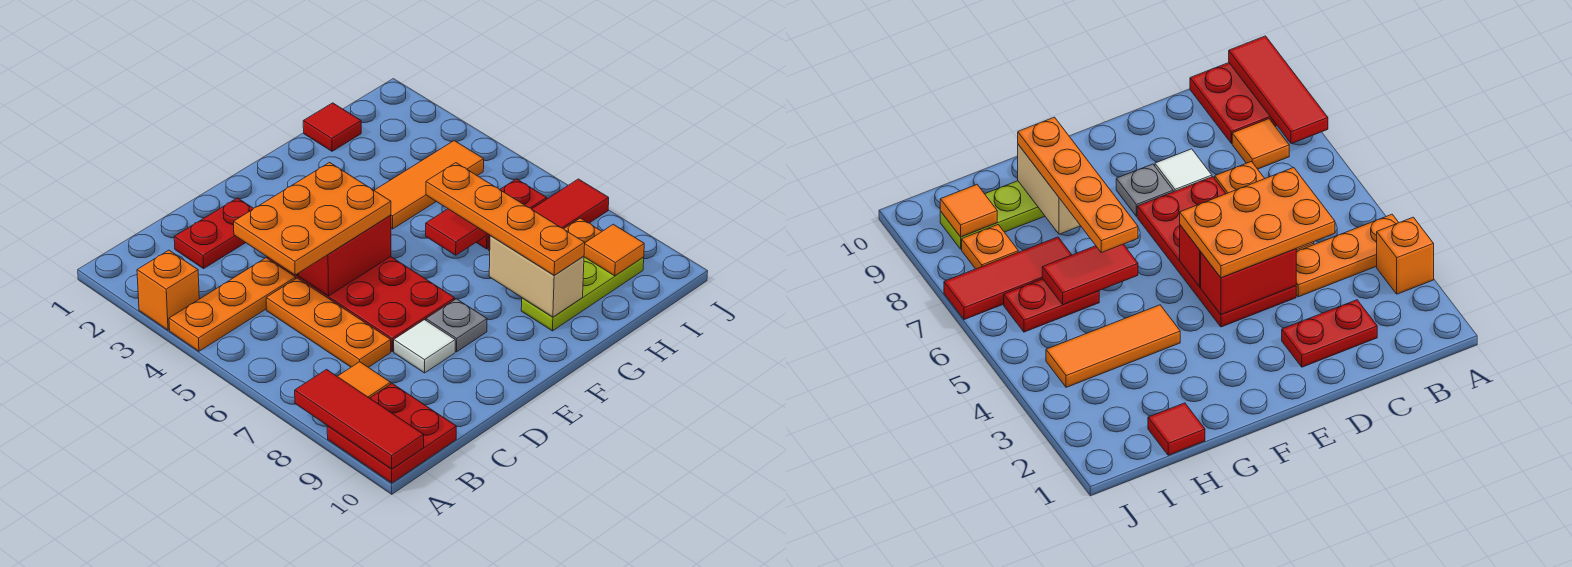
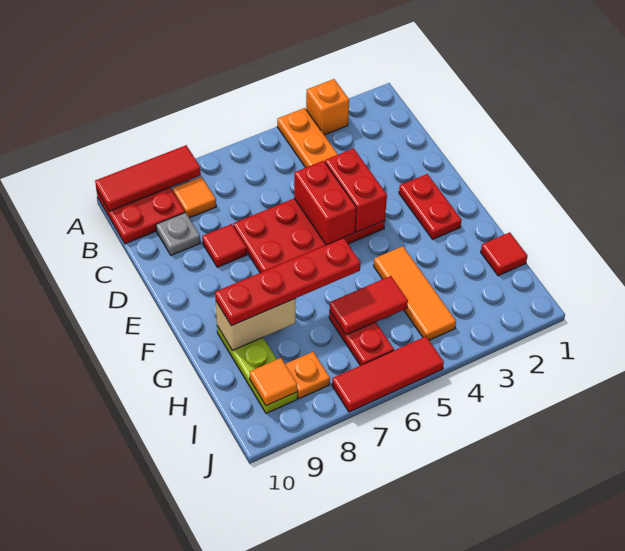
red plate C2:D2 level 1 -> red plate E2:F2 level 1
orange plate C4:E5 level 3 -> none
orange plate C5:C7 level 1 -> none
white tile D8 level 1 -> red tile D8 level 1
grey plate E8 level 1 -> grey plate C9 level 1
red tile G6:H6 level 2 -> red tile H5:H6 level 2
orange plate G6:G9 level 3 -> red plate G6:G9 level 3
red tile H7:J7 level 1 -> red tile J5:J7 level 1

